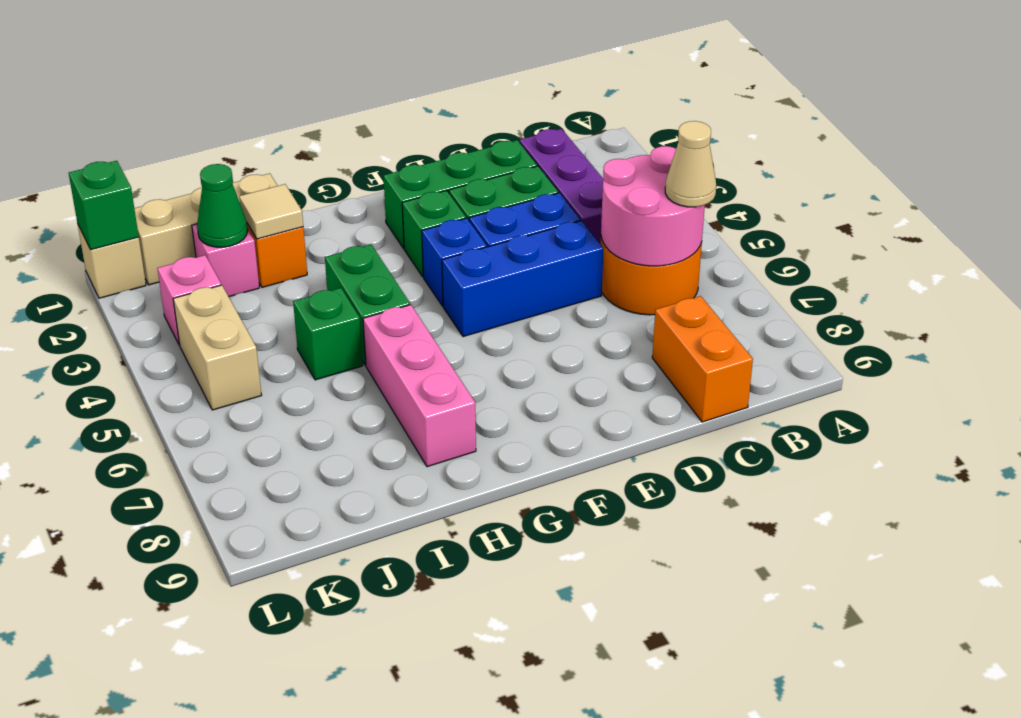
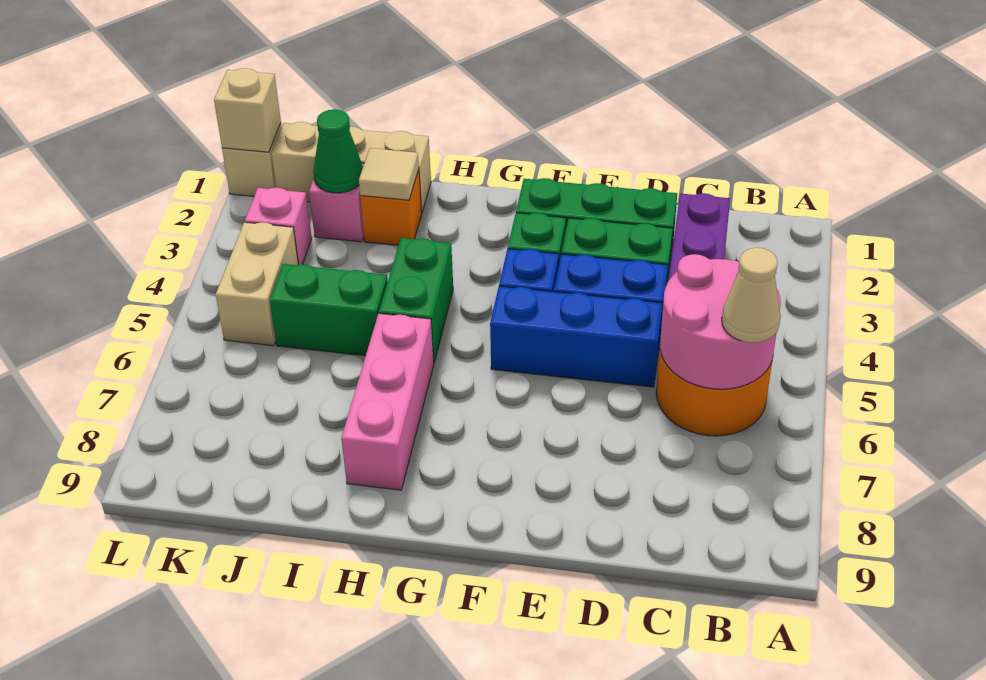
orange brick C8:C9 level 1 -> none
green brick I5 level 1 -> green brick I5:J5 level 1
green brick L1 level 2 -> tan brick L1 level 2

